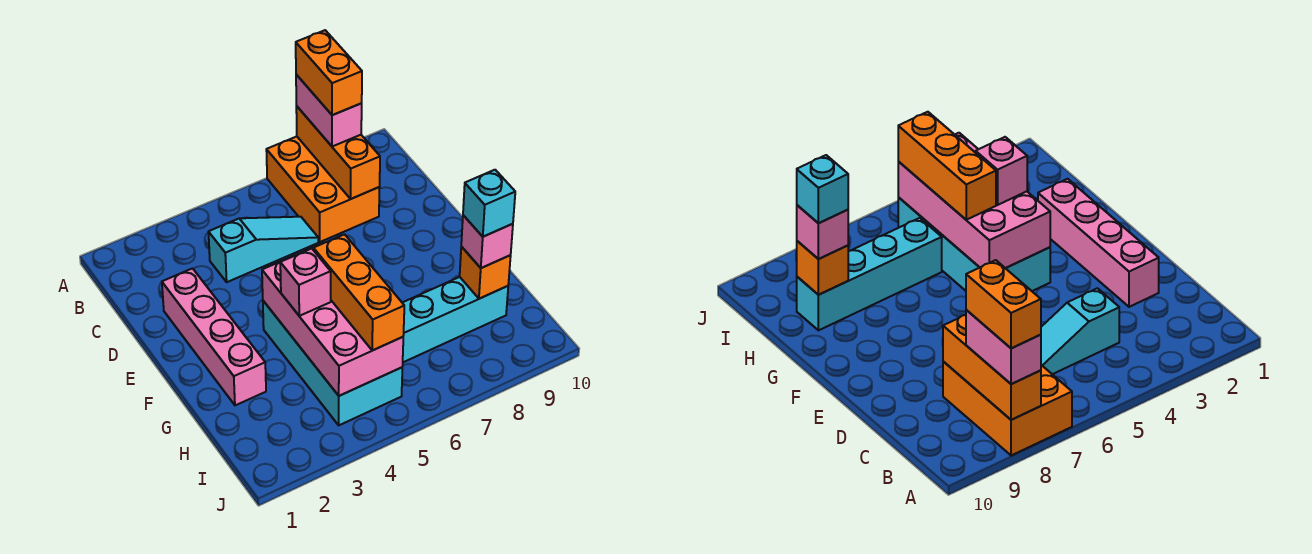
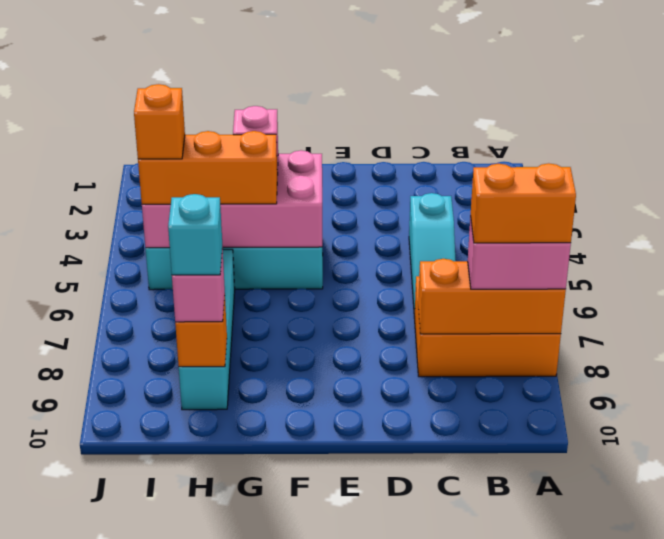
pink brick D2:G2 level 1 -> none
none -> orange brick I5 level 4

